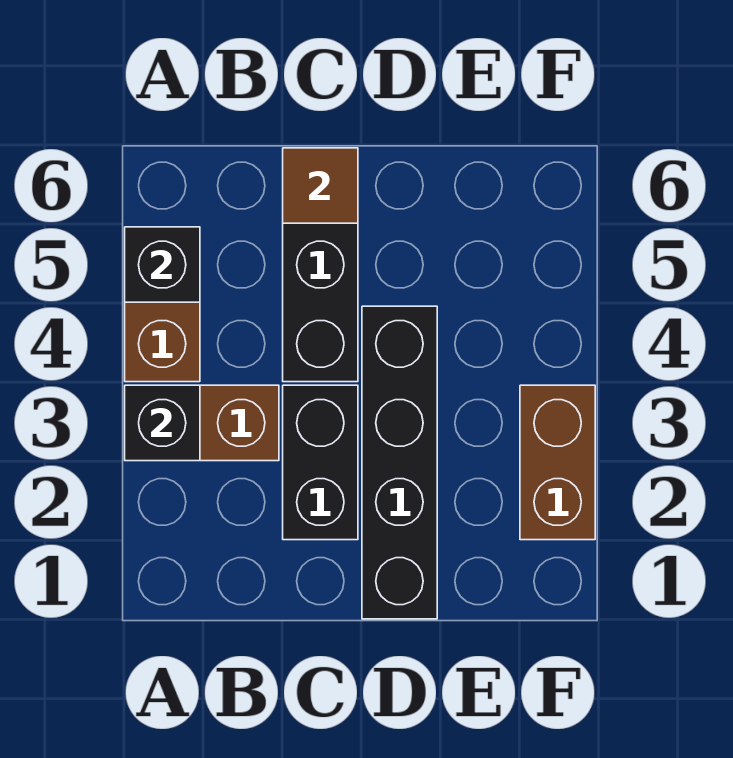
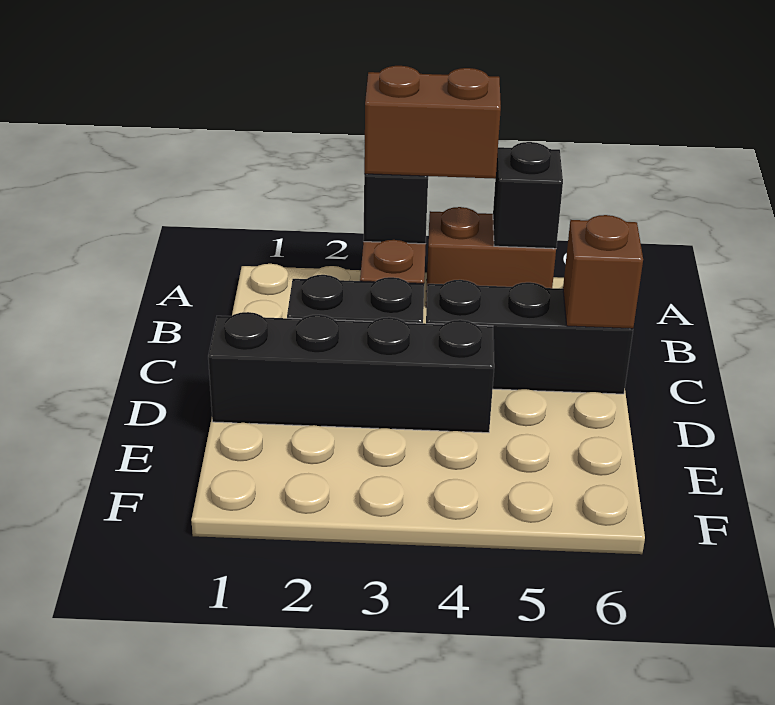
brown tile C6 level 2 -> brown brick C6 level 2
brown brick F2:F3 level 1 -> brown brick A3:A4 level 3

